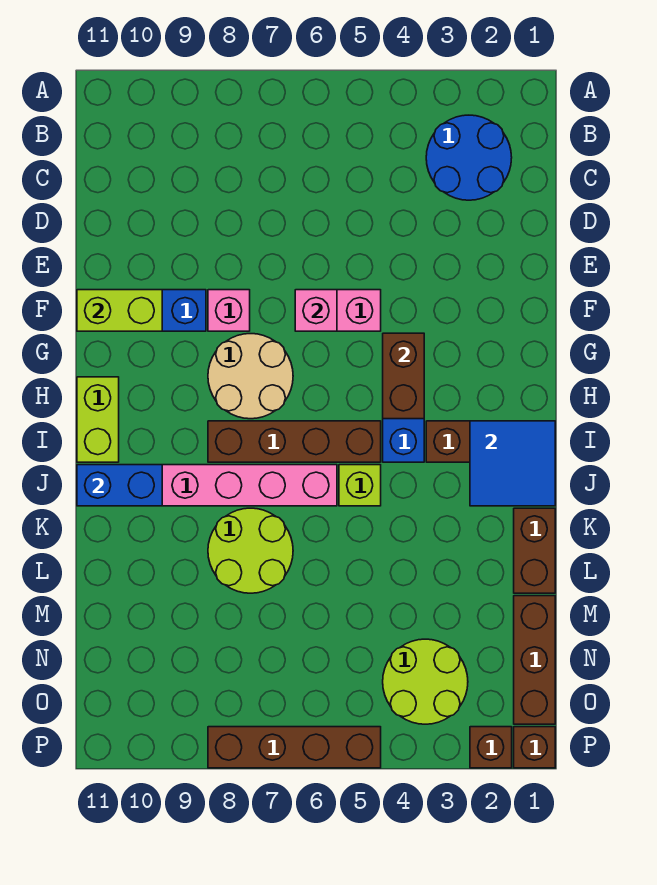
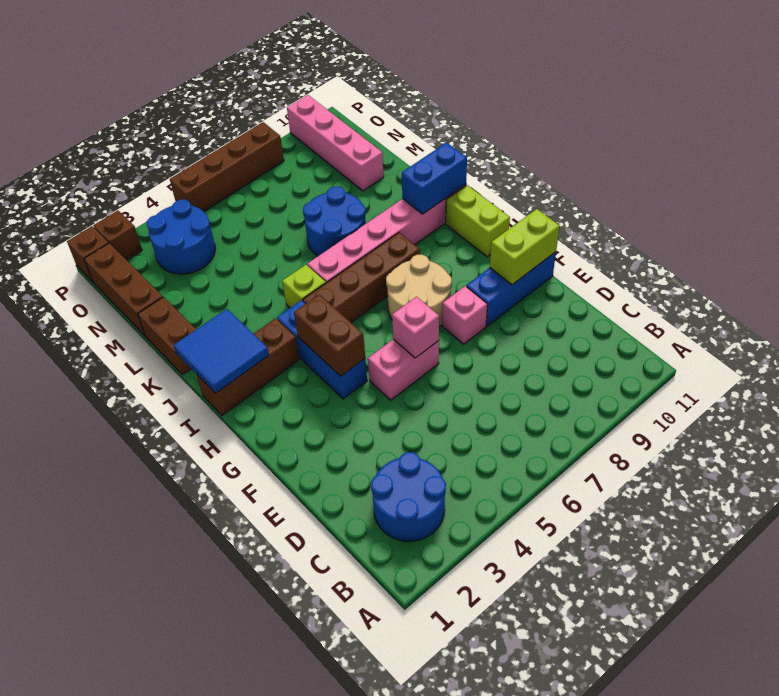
lime round brick K7:L8 level 1 -> blue round brick K7:L8 level 1
none -> pink brick M10:P10 level 1
lime round brick N3:O4 level 1 -> blue round brick N3:O4 level 1

